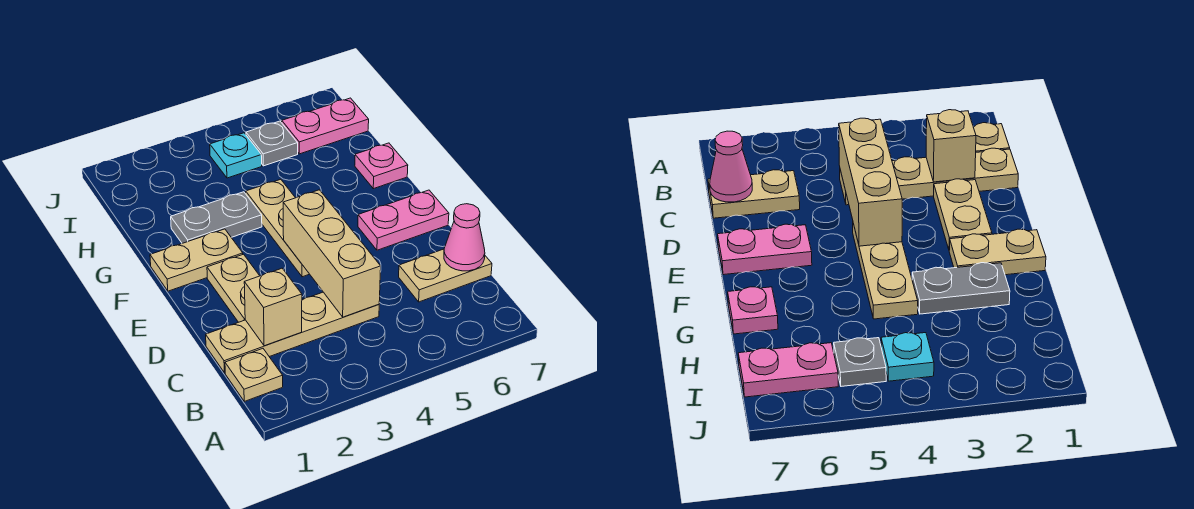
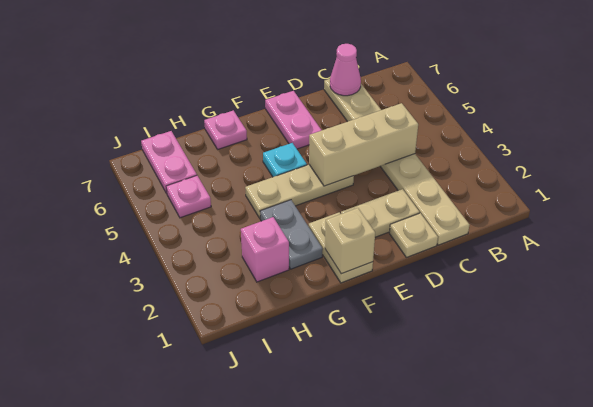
tan plate B1 level 1 -> tan plate D1 level 1
tan brick C2 level 2 -> tan brick F1 level 2
none -> pink brick H2 level 1
cyan plate I4 level 1 -> cyan plate F5 level 1
grey plate I5 level 1 -> pink plate I5 level 1

